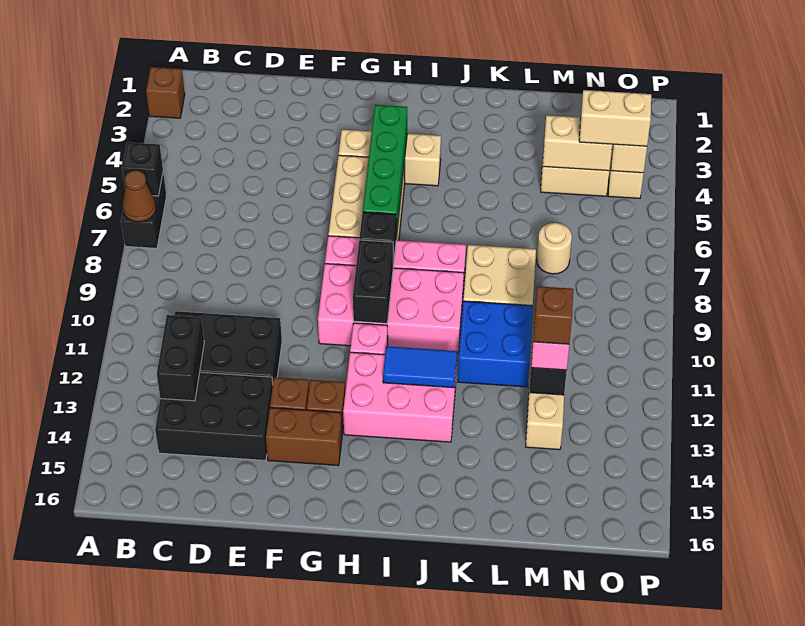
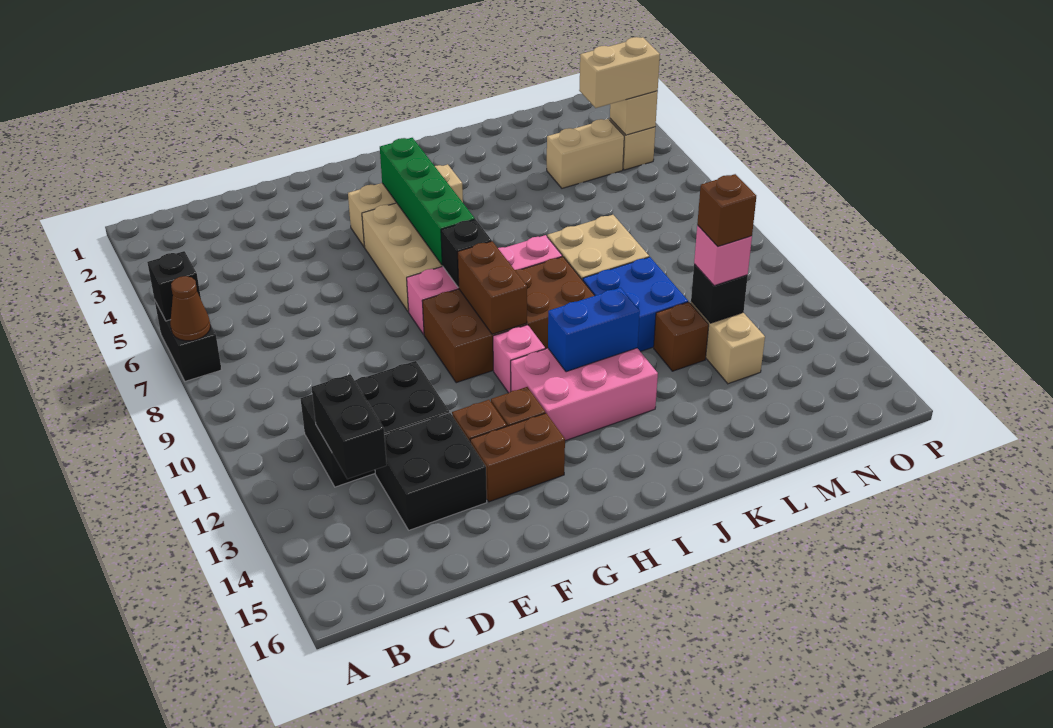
brown brick A2 level 1 -> brown brick L12 level 1
black brick C13:E14 level 1 -> black brick D13:E14 level 1
pink brick G9:J10 level 1 -> brown brick G9:J10 level 1
black brick H9:H10 level 2 -> brown brick H9:H10 level 2
blue tile I12:J12 level 2 -> blue brick I12:J12 level 2
tan brick M4:N4 level 2 -> none
tan round brick M7 level 1 -> none

